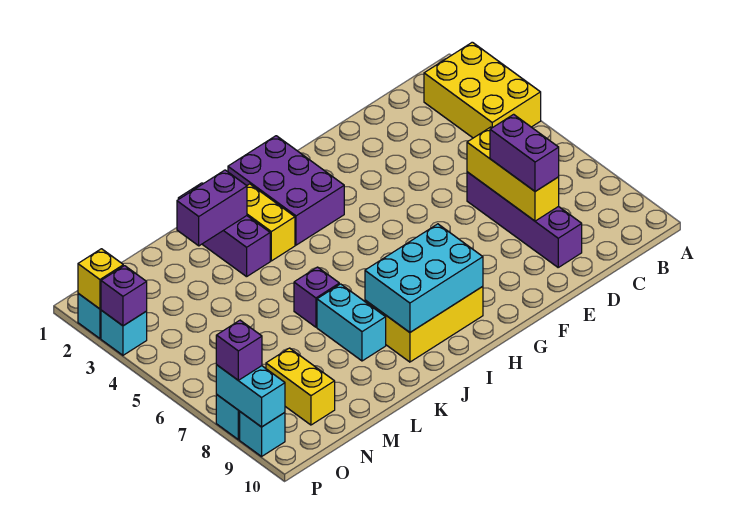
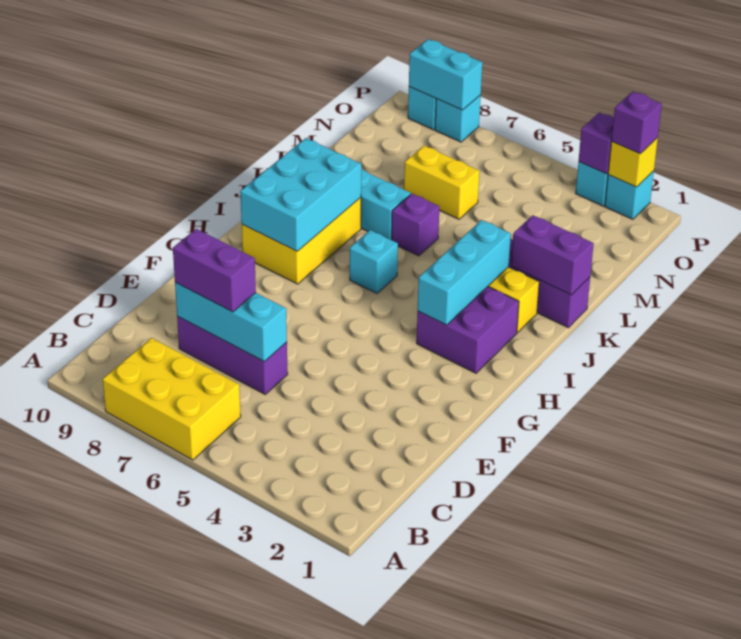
yellow brick A2:B4 level 1 -> yellow brick A6:B8 level 1
purple brick D6:D9 level 1 -> purple brick D6:D8 level 1
yellow brick D6:D8 level 2 -> cyan brick D6:D8 level 2
purple brick H1:I3 level 1 -> purple brick H2:I3 level 1
none -> cyan brick H3:J3 level 2
none -> cyan brick I6 level 1
purple brick K2:L2 level 2 -> purple brick K1:K2 level 2
yellow brick N8:N9 level 1 -> yellow brick M6:M7 level 1
purple brick P8 level 3 -> purple brick P2 level 3

